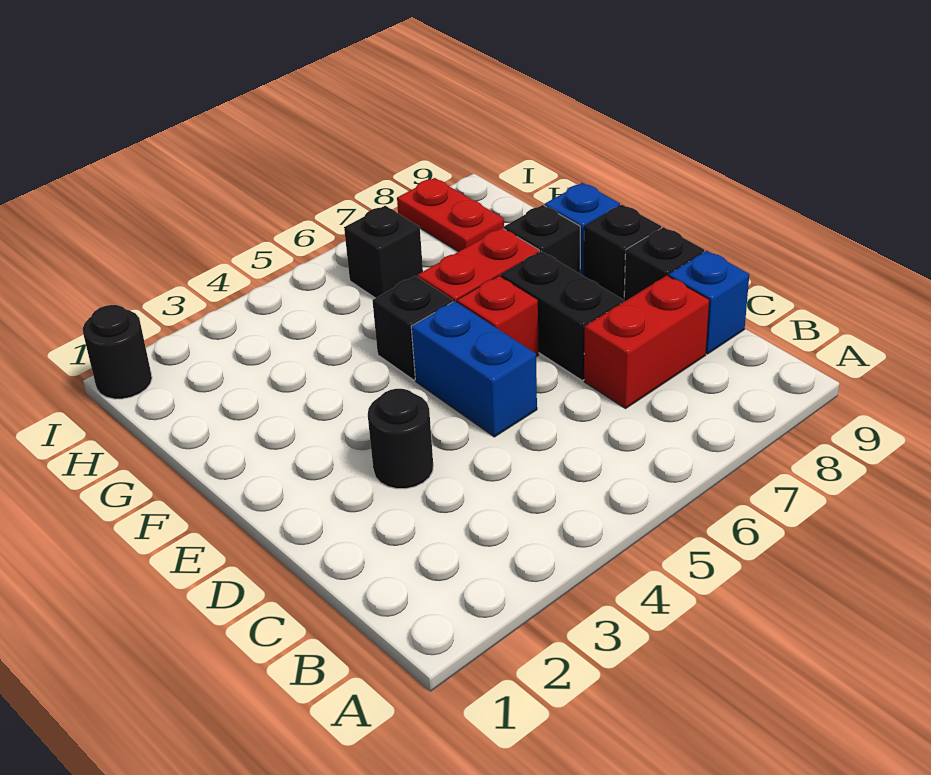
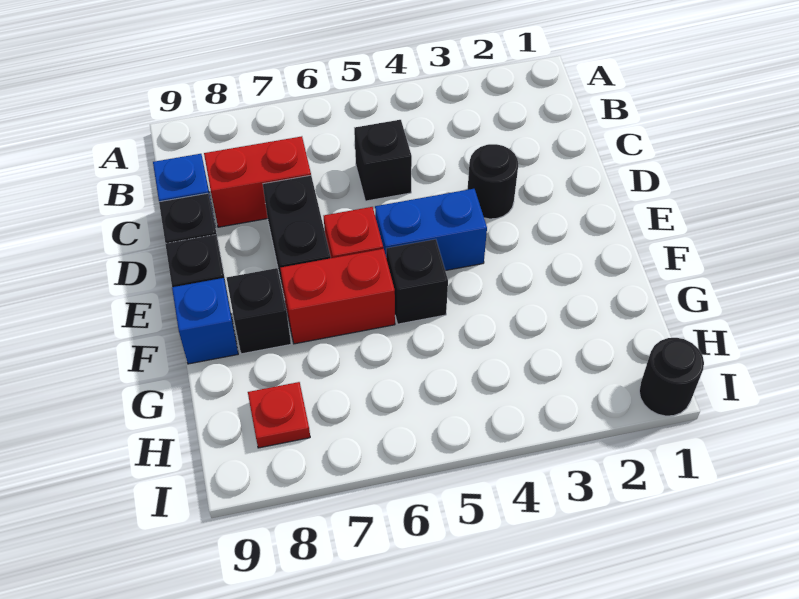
blue brick D5:E5 level 1 -> blue brick E4:E5 level 1
black brick H6 level 1 -> black brick C5 level 1
red plate H8:I8 level 1 -> red plate H8 level 1

